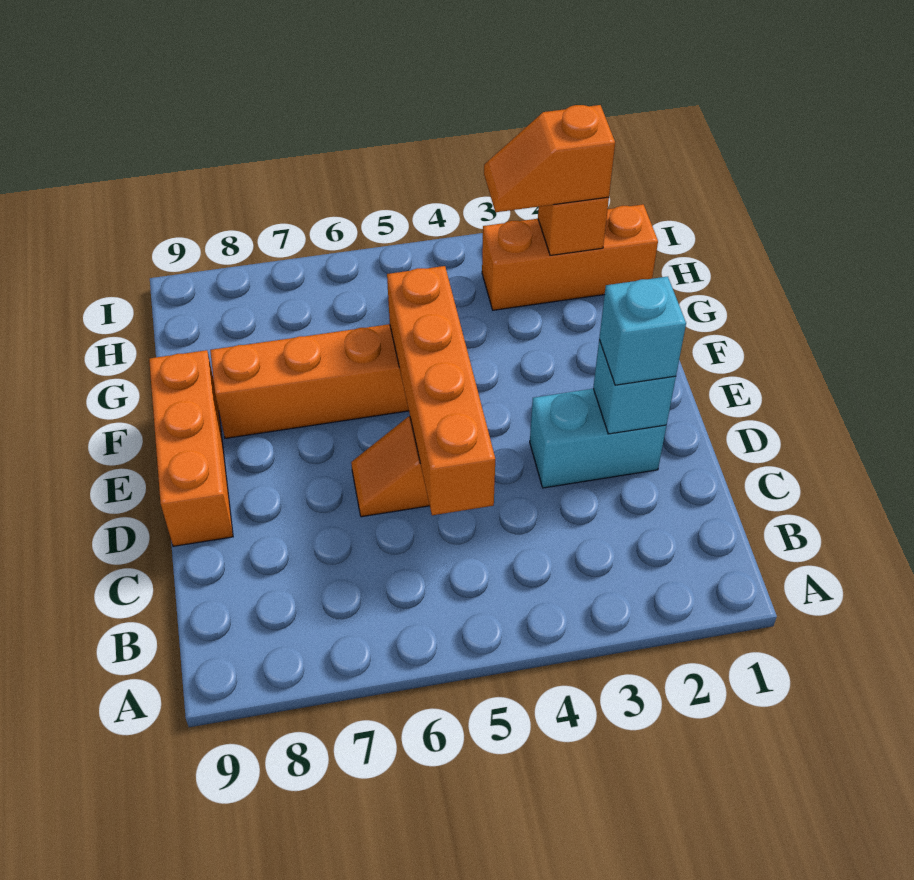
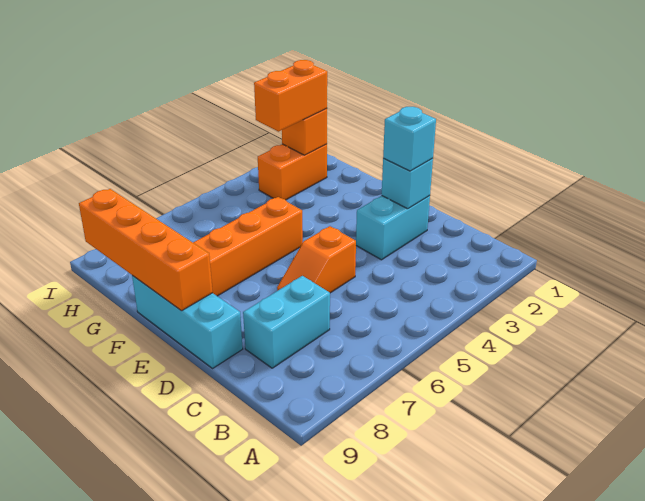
orange brick C5:F5 level 2 -> orange brick E9:H9 level 2
none -> cyan brick C7:C8 level 1
orange brick D9:F9 level 1 -> cyan brick D9:F9 level 1
orange brick H1:H3 level 1 -> orange brick H2:H3 level 1
orange slope H2:H3 level 3 top 2 -> orange brick H2:H3 level 3

